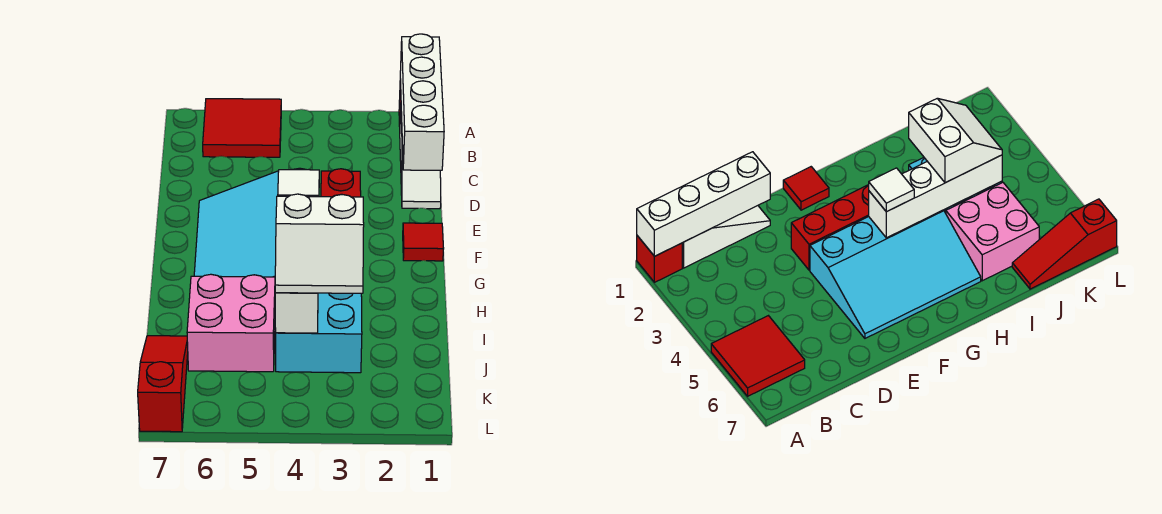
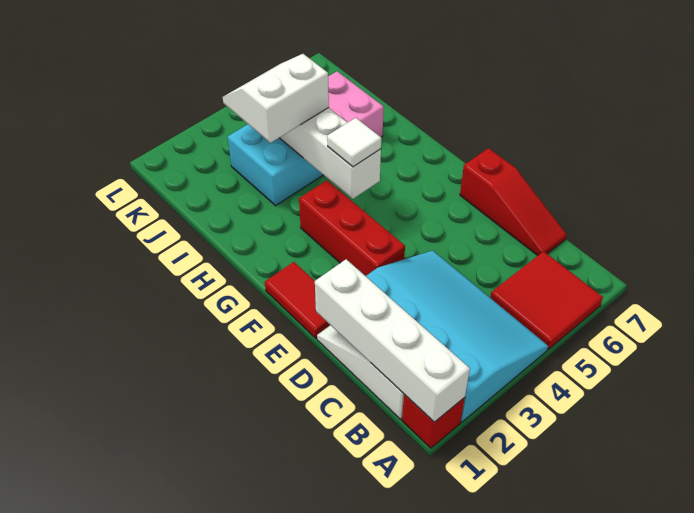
cyan slope E4:H6 level 1 top 4 -> cyan slope A2:D4 level 1 top 2
red tile F1 level 1 -> red tile E1:F1 level 1
red slope J7:L7 level 1 top L -> red slope C7:E7 level 1 top E

